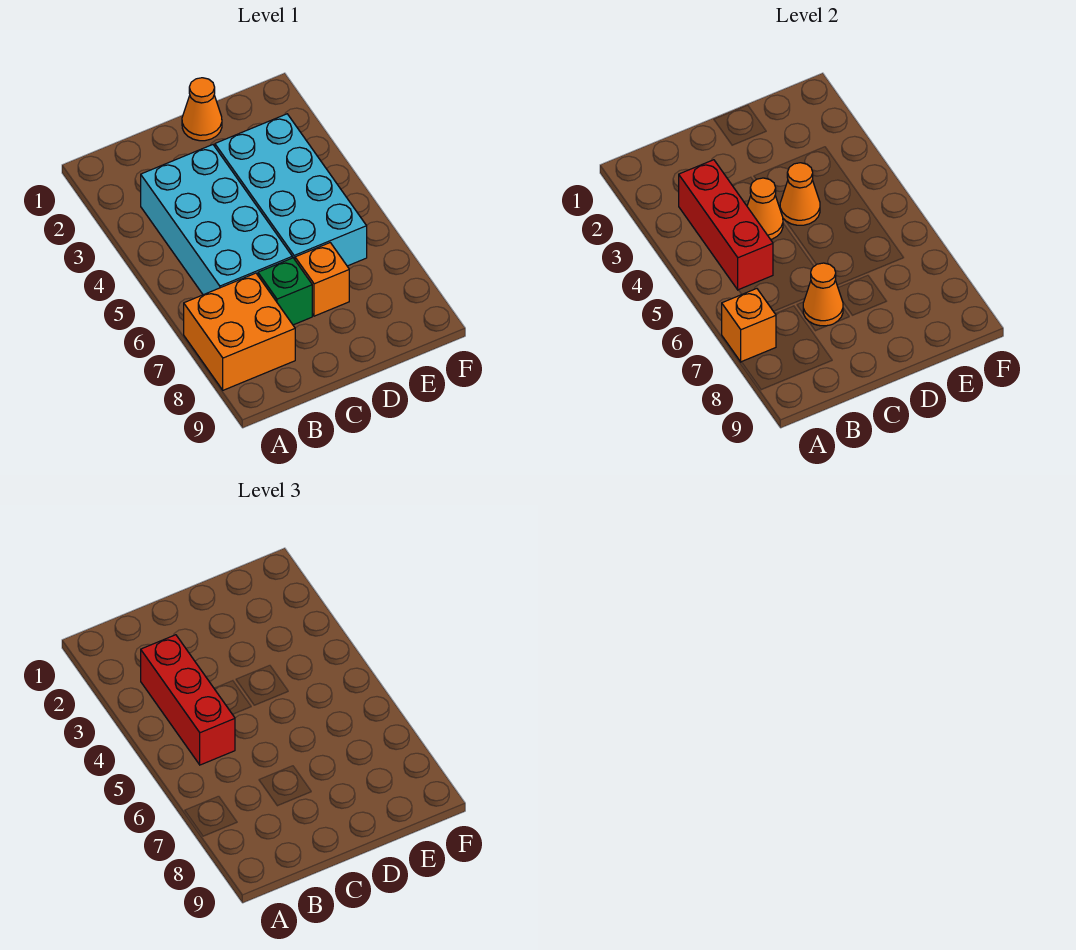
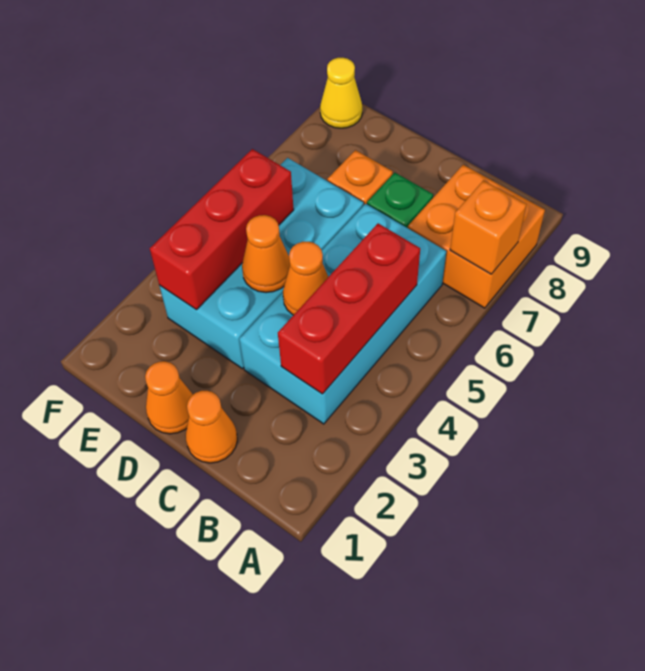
red brick B3:B5 level 3 -> red brick E3:E5 level 2
orange cone C7 level 2 -> orange cone C1 level 1
none -> yellow cone F9 level 1

